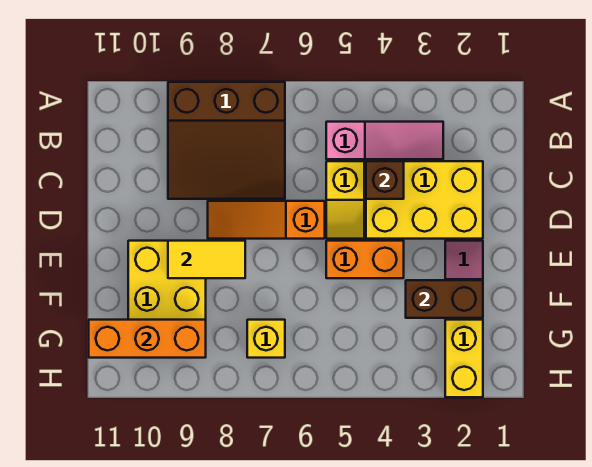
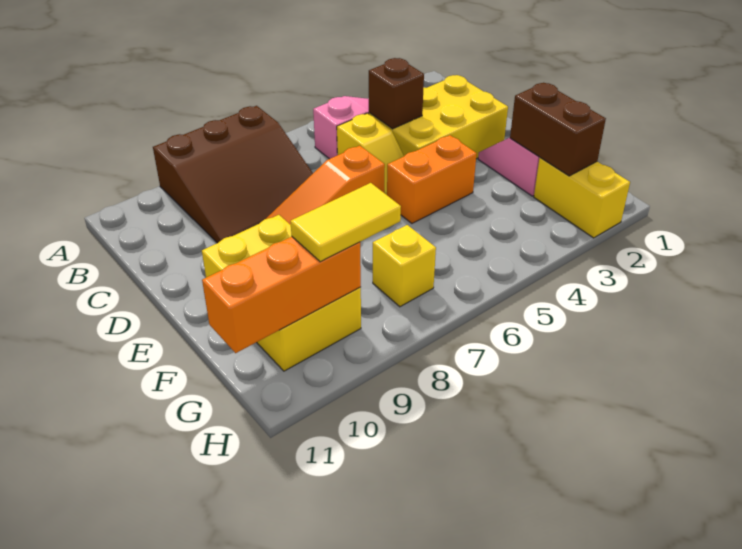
yellow tile E8:E9 level 2 -> yellow tile G8:G9 level 3
brown brick F2:F3 level 2 -> brown brick F2:G2 level 2

